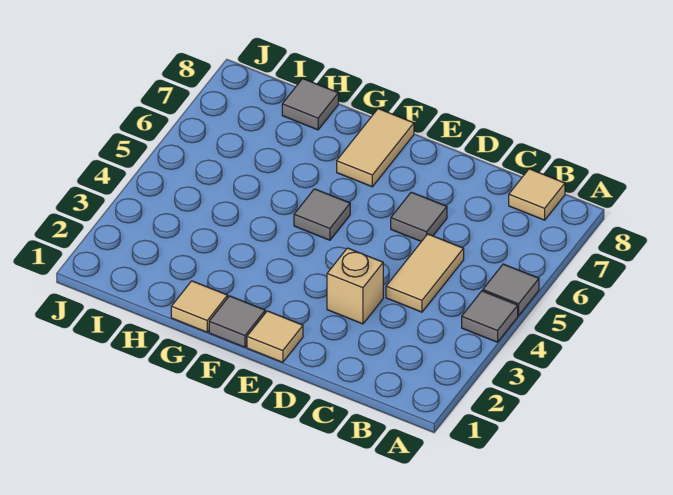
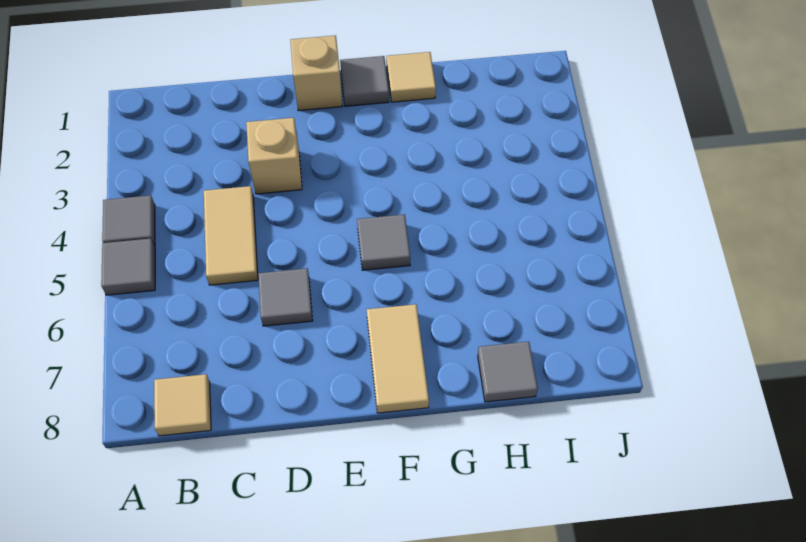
tan tile E1 level 1 -> tan brick E1 level 1

